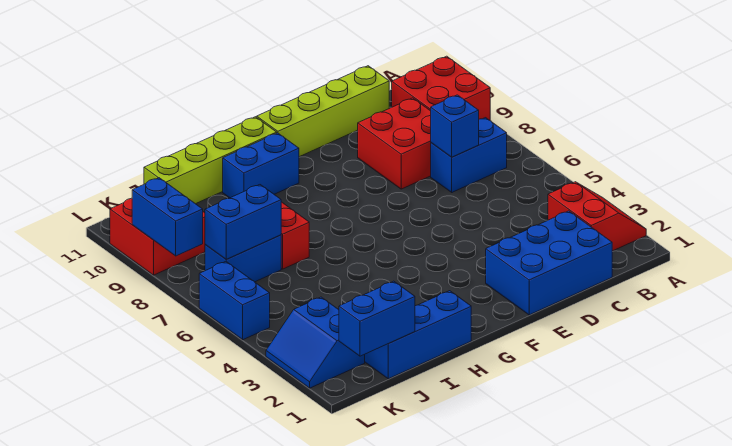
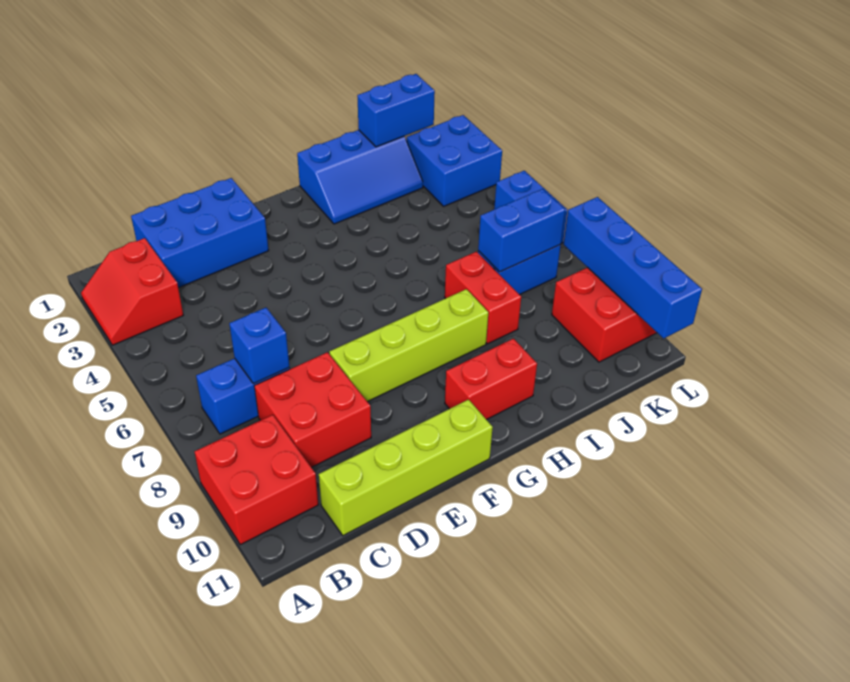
blue brick G10:H10 level 1 -> red brick G10:H10 level 1
lime brick G11:J11 level 1 -> lime brick E8:H8 level 1
blue slope K2:L3 level 1 top K -> blue brick K2:L3 level 1
blue brick L8:L9 level 2 -> blue brick L8:L11 level 2

